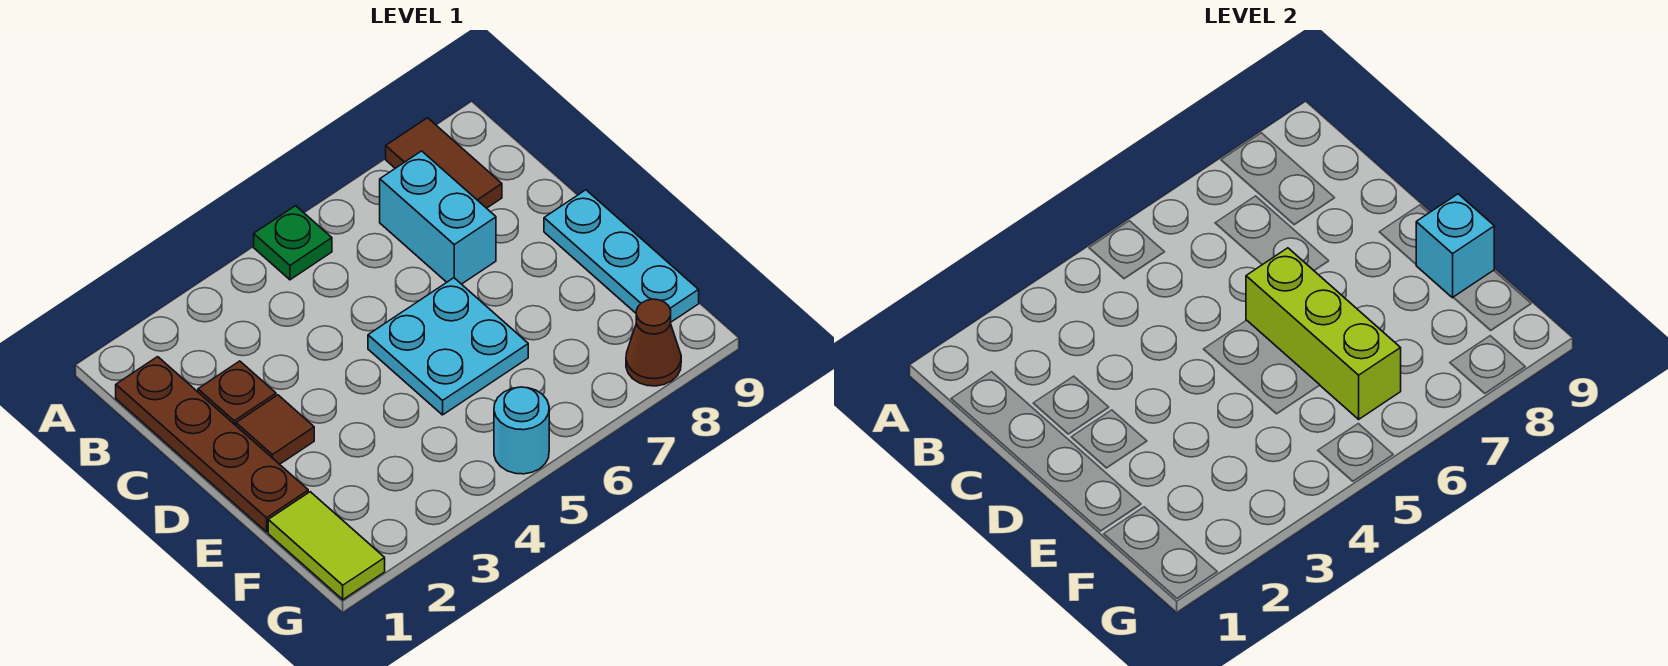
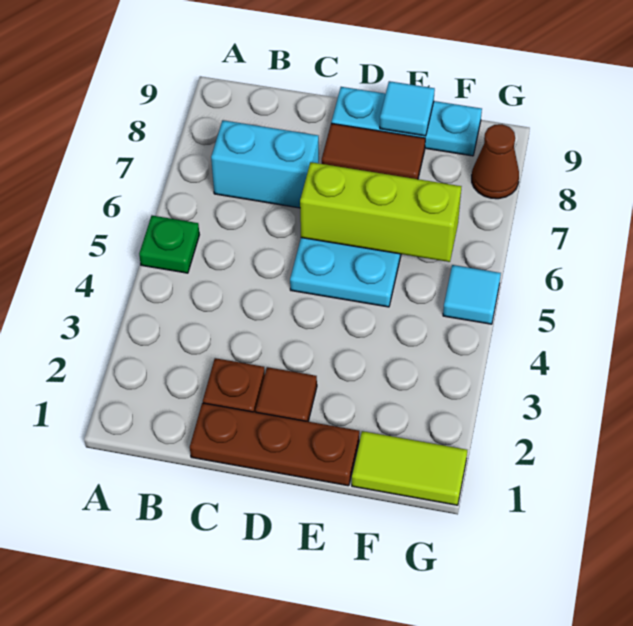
brown tile A8:B8 level 1 -> brown tile D8:E8 level 1
brown plate B1:E1 level 1 -> brown plate C1:E1 level 1
cyan brick E9 level 2 -> cyan tile E9 level 2
cyan round brick G5 level 1 -> cyan tile G5 level 1

